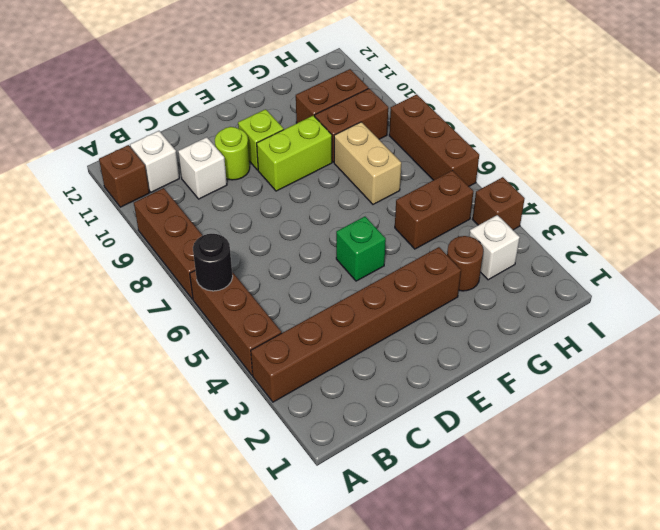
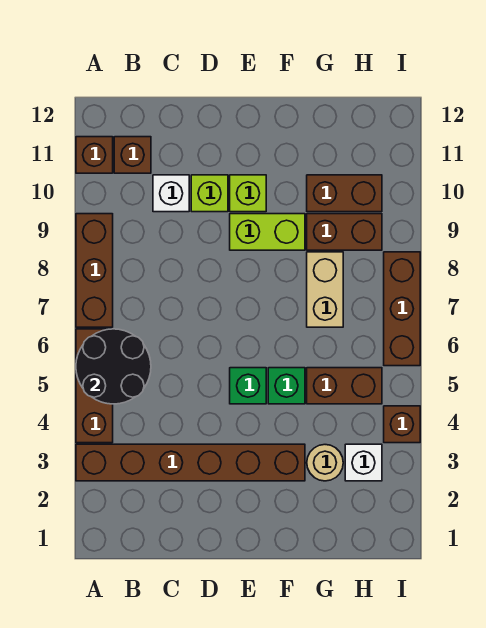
black round brick A6 level 2 -> black round brick A5:B6 level 2
white brick B11 level 1 -> brown brick B11 level 1
lime round brick D10 level 1 -> lime brick D10 level 1
none -> green brick F5 level 1
brown round brick G3 level 1 -> tan round brick G3 level 1

